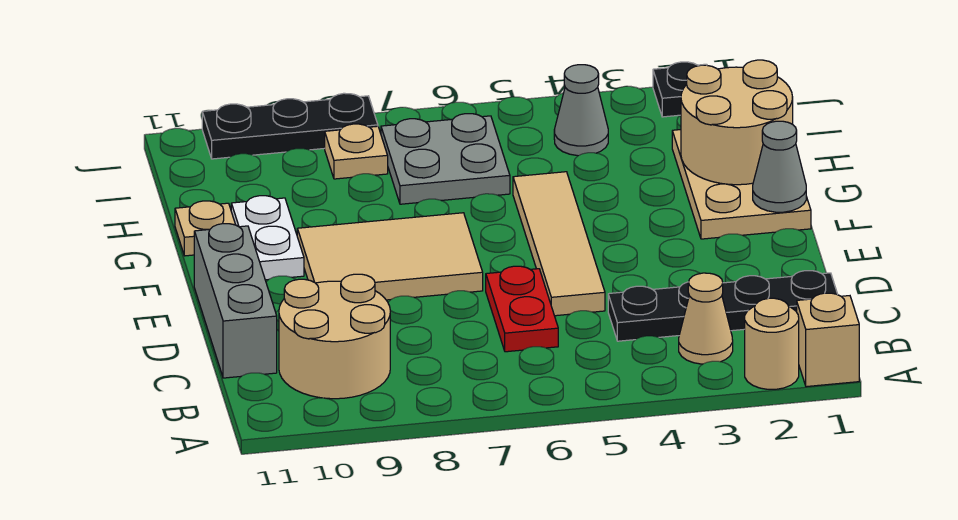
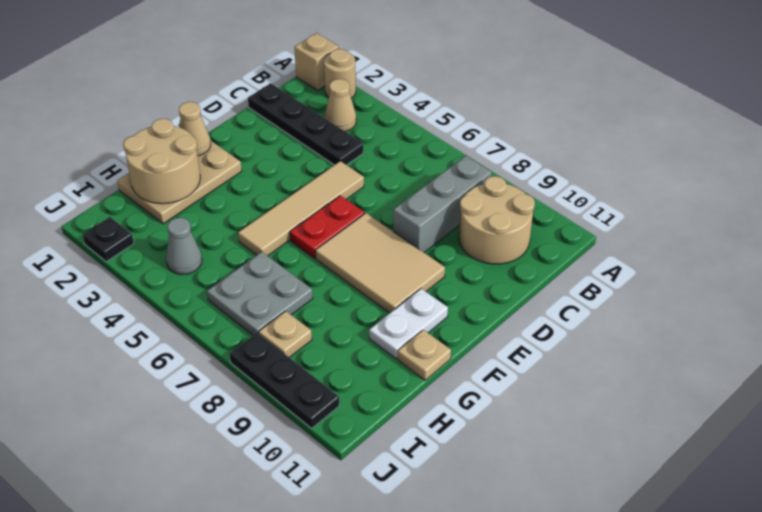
red plate C6:D6 level 1 -> red plate E6:F6 level 1
grey brick C11:E11 level 1 -> grey brick B8:D8 level 1
grey cone F1 level 2 -> tan cone F1 level 2

